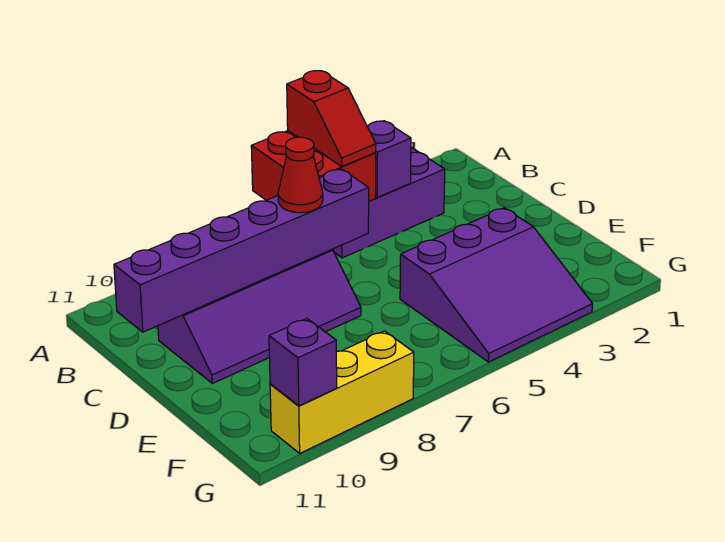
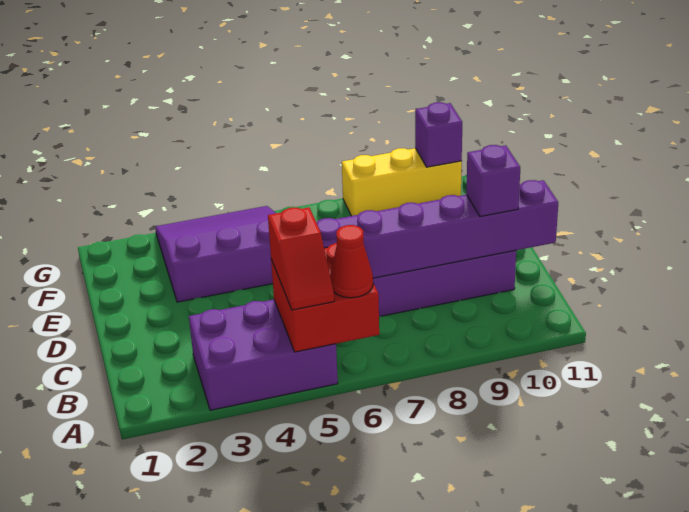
red slope A5:B5 level 3 top A -> red slope A5:B5 level 3 top B
purple brick B4 level 2 -> purple brick C10 level 3
red cone C7 level 3 -> red cone A6 level 3

